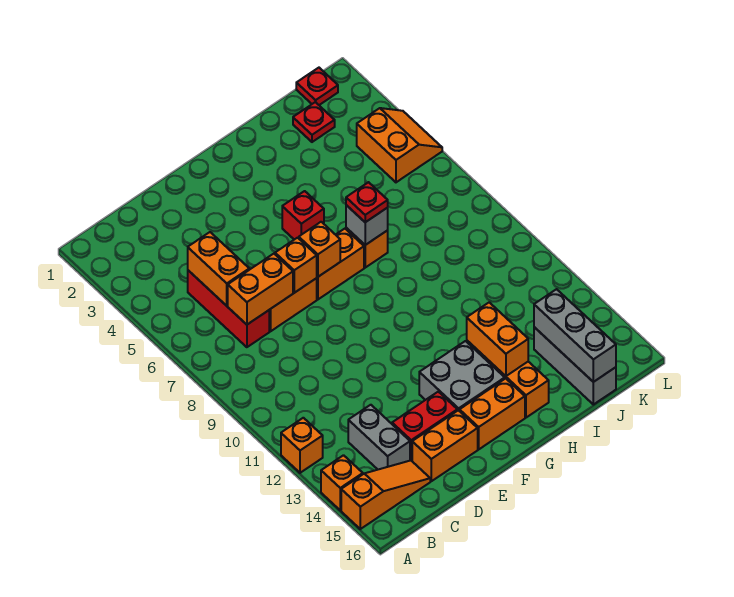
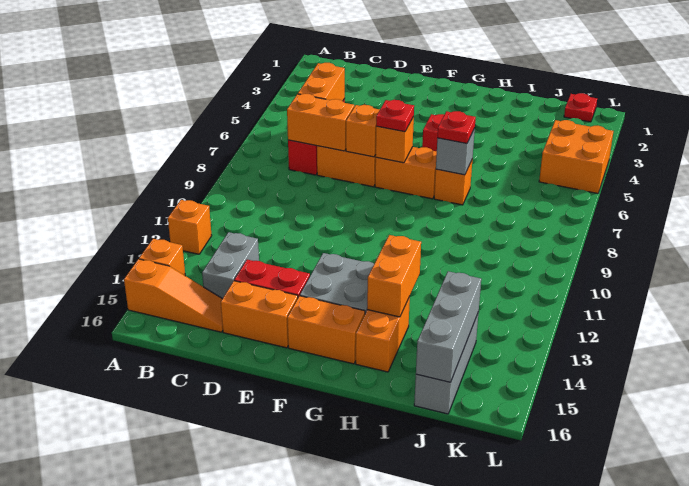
red plate J2 level 1 -> red plate F7 level 3
orange slope K4:L5 level 1 top K -> orange brick K4:L5 level 1

